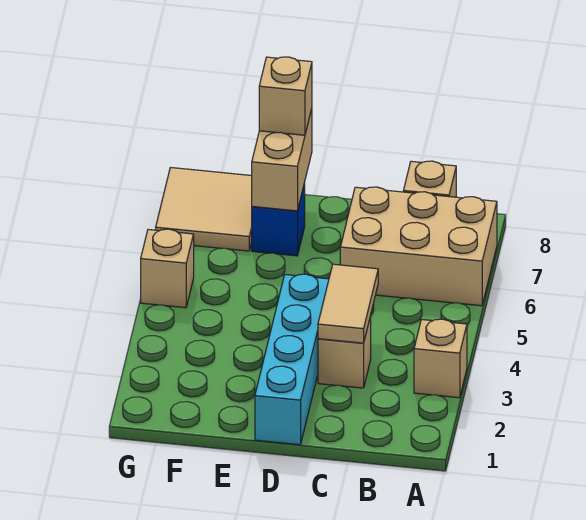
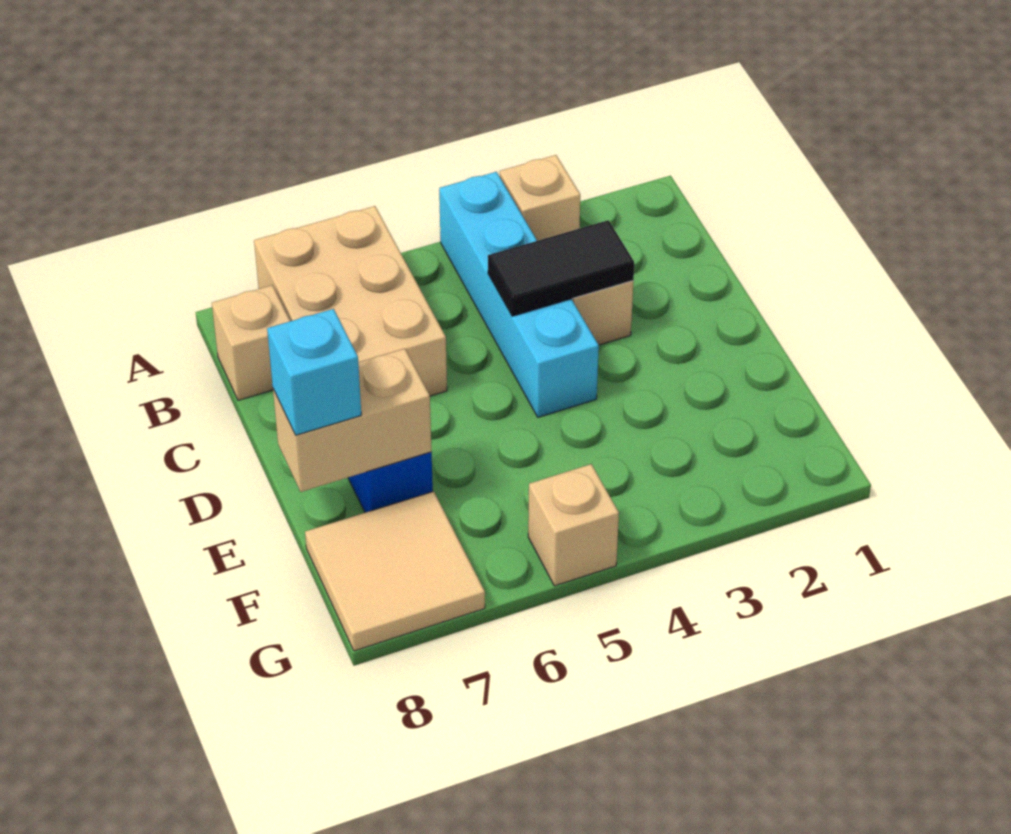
tan tile C3:C4 level 2 -> black tile C3:C4 level 2
cyan brick D1:D4 level 1 -> cyan brick A4:D4 level 1
tan brick E8 level 3 -> cyan brick E8 level 3

